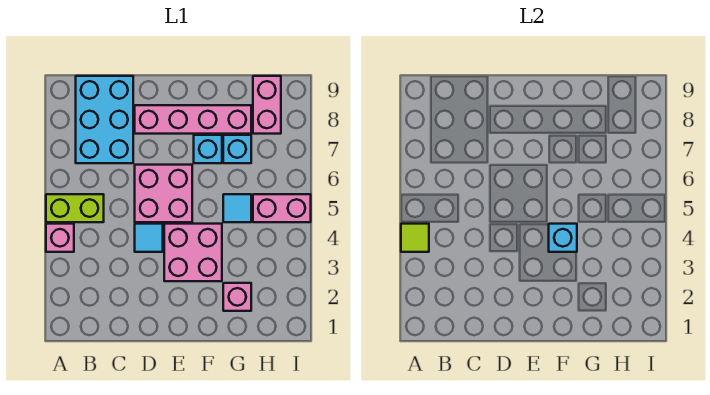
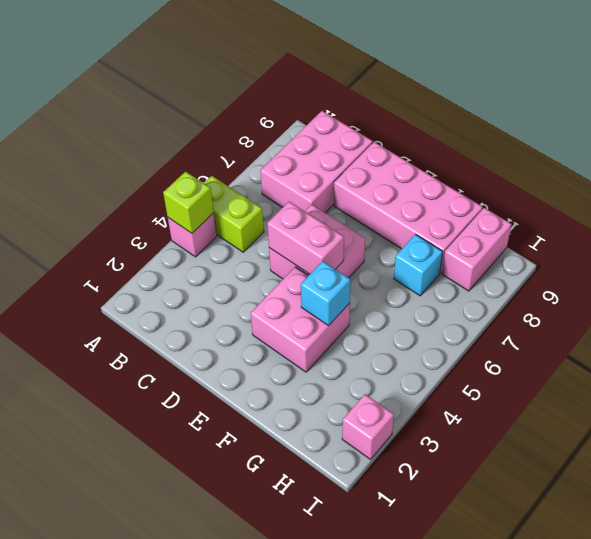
lime tile A4 level 2 -> lime brick A4 level 2
cyan brick B7:C9 level 1 -> pink brick B7:C9 level 1
cyan tile D4 level 1 -> none
pink brick D8:G8 level 1 -> pink brick D8:G9 level 1
cyan brick F7 level 1 -> none
pink brick G2 level 1 -> pink brick I2 level 1
cyan tile G5 level 1 -> none
pink brick H5:I5 level 1 -> pink brick D5:E5 level 2

